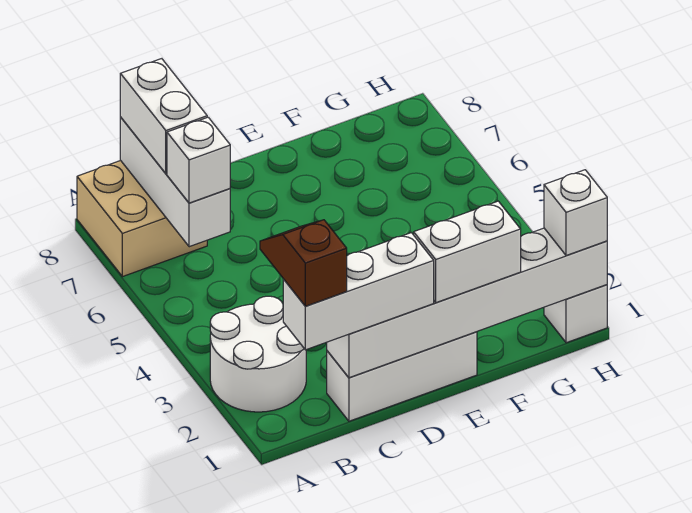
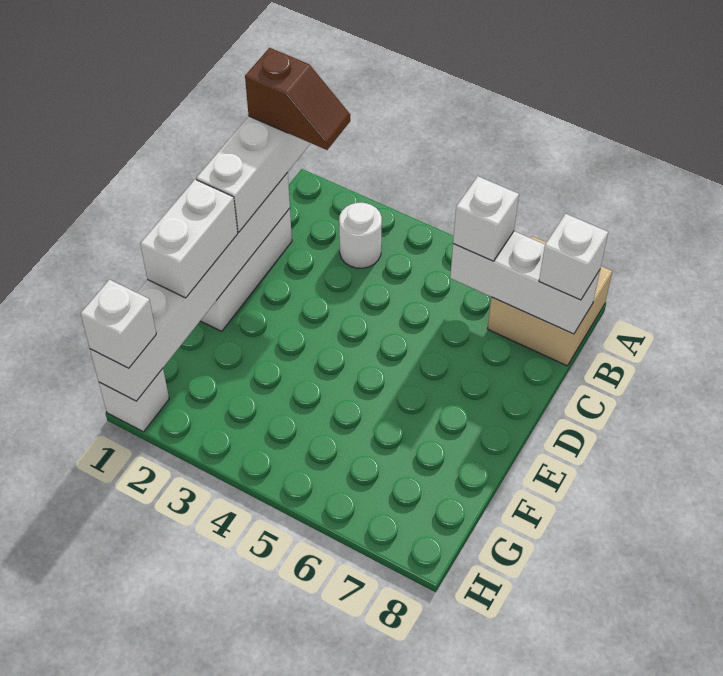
white round brick A2:B3 level 1 -> white round brick B3 level 1
white brick B7:B8 level 3 -> white brick B8 level 3

